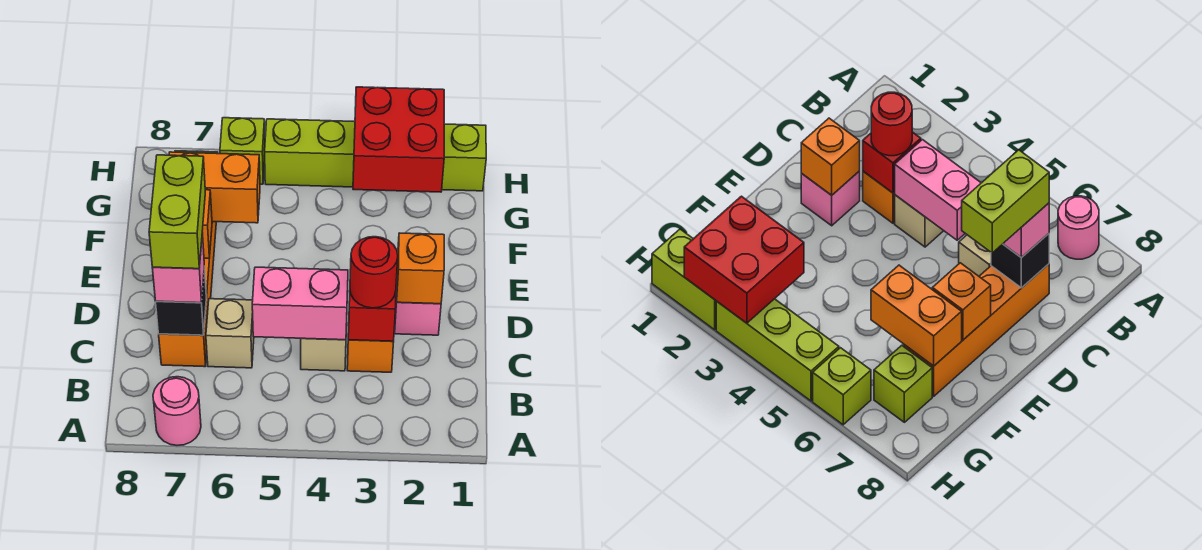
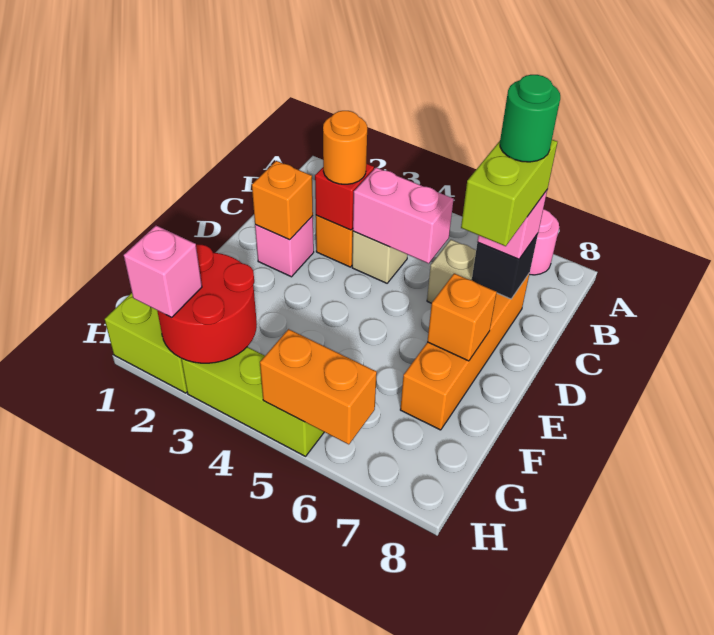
red round brick C3 level 3 -> orange round brick C3 level 3
none -> green round brick C7 level 5
orange brick F6:F7 level 2 -> orange brick H5:H6 level 2
red brick G2:H3 level 2 -> red round brick G2:H3 level 2
lime brick G7 level 1 -> none
none -> pink brick H2 level 3
lime brick H6 level 1 -> none

